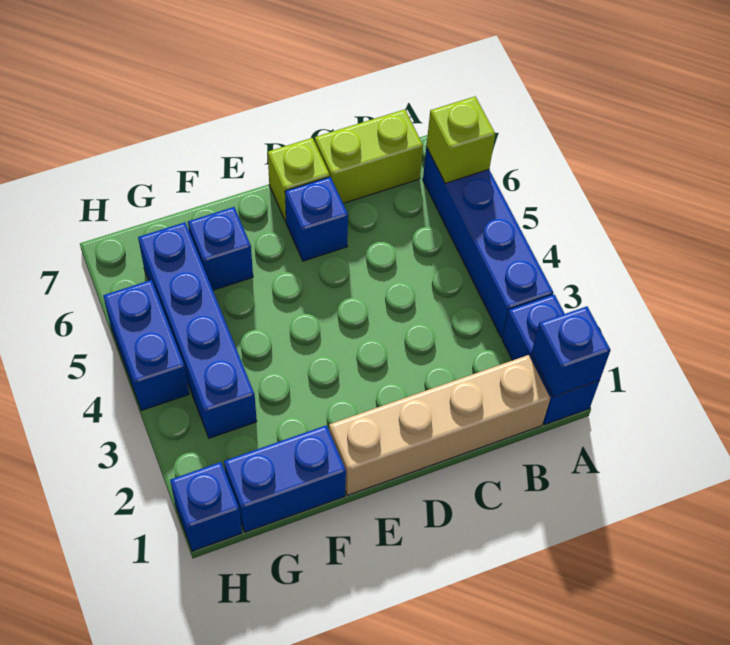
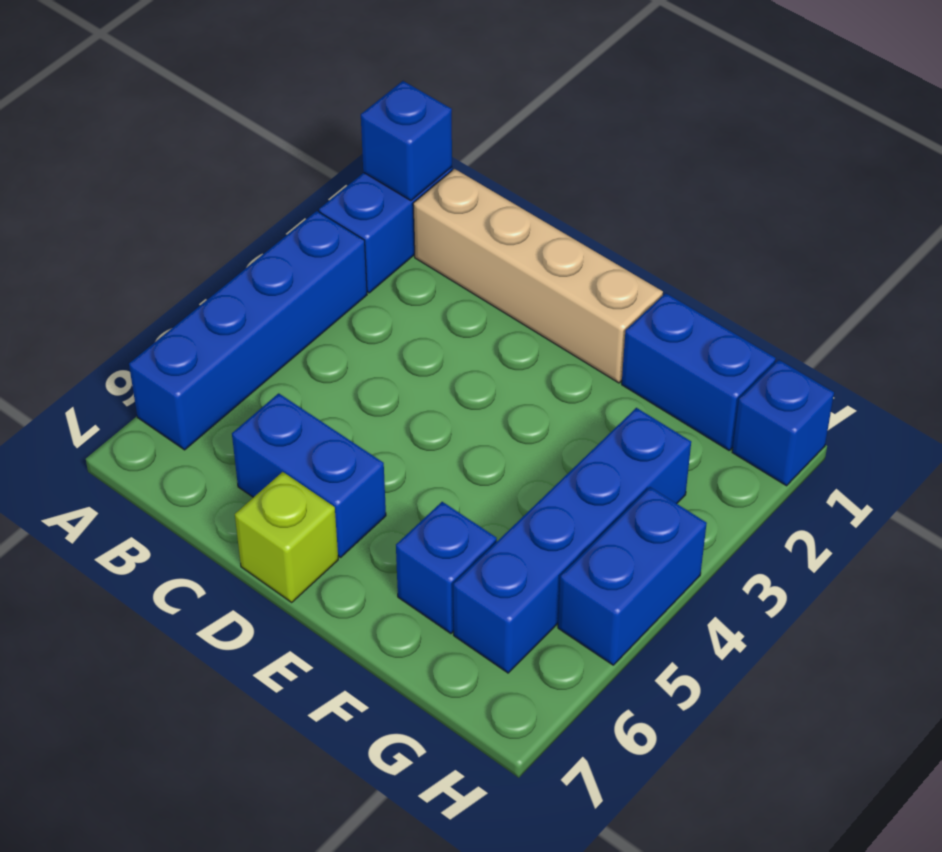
lime brick A6 level 2 -> none
lime brick B7:C7 level 1 -> none
blue brick D6 level 1 -> blue brick C6:D6 level 1

